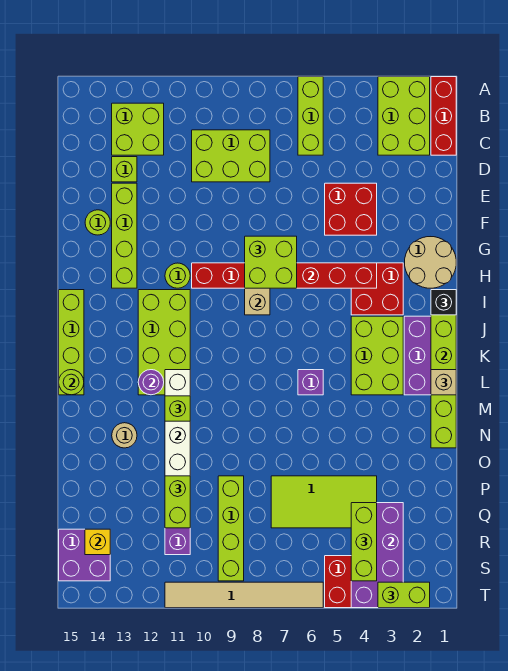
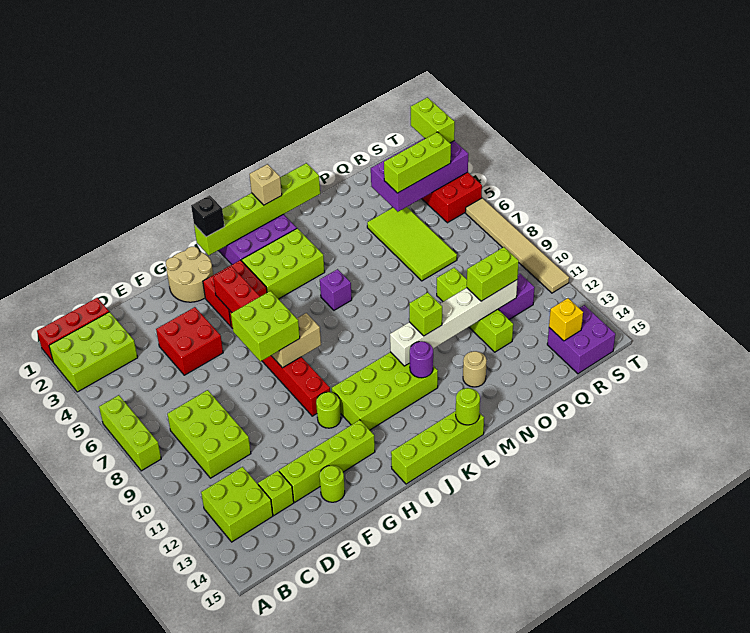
lime brick A6:C6 level 1 -> lime brick A6:A8 level 1
lime brick P9:S9 level 1 -> lime brick P9:P12 level 1

